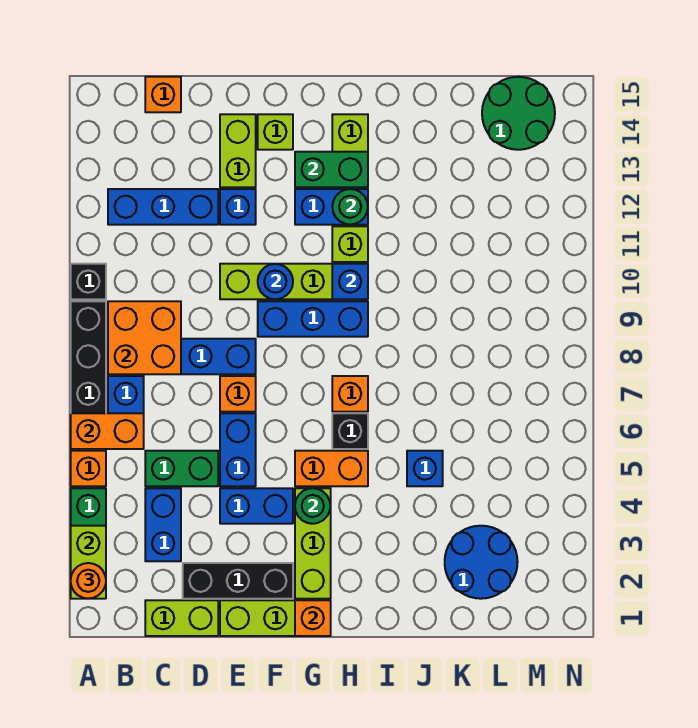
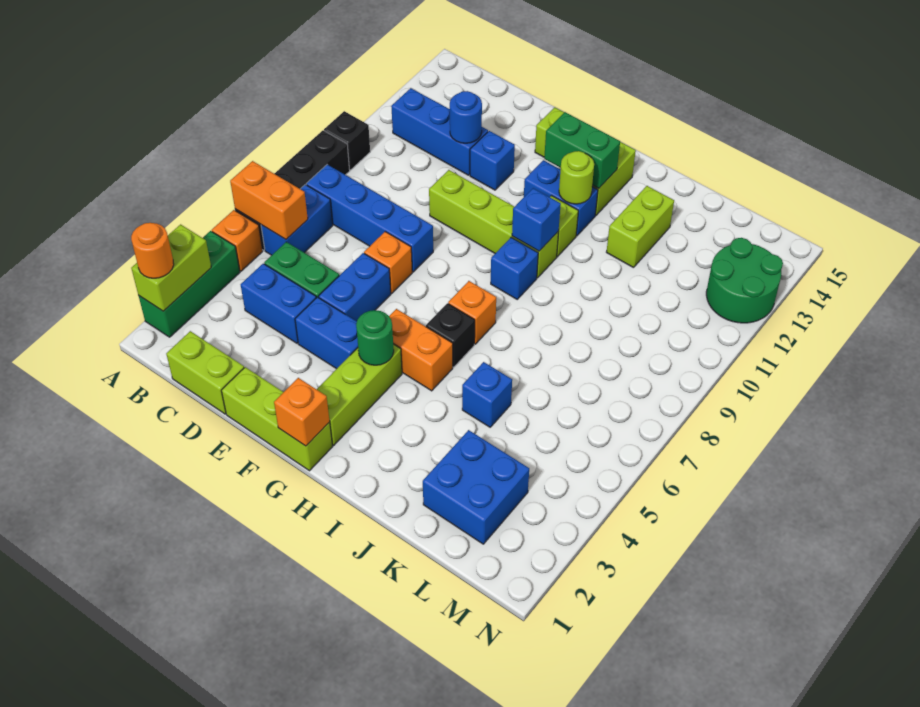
orange brick B8:C9 level 2 -> none
blue brick C3:C4 level 1 -> blue brick C4:D4 level 1
orange brick C15 level 1 -> none
black brick D2:F2 level 1 -> none
lime brick E13:E14 level 1 -> lime brick J12:J13 level 1
blue brick F9:H9 level 1 -> blue brick H9 level 1
blue round brick F10 level 2 -> blue round brick D12 level 2
green round brick H12 level 2 -> lime round brick H12 level 2
blue round brick K2:L3 level 1 -> blue brick K2:L3 level 1
green round brick L14:M15 level 1 -> green round brick M12:N13 level 1

